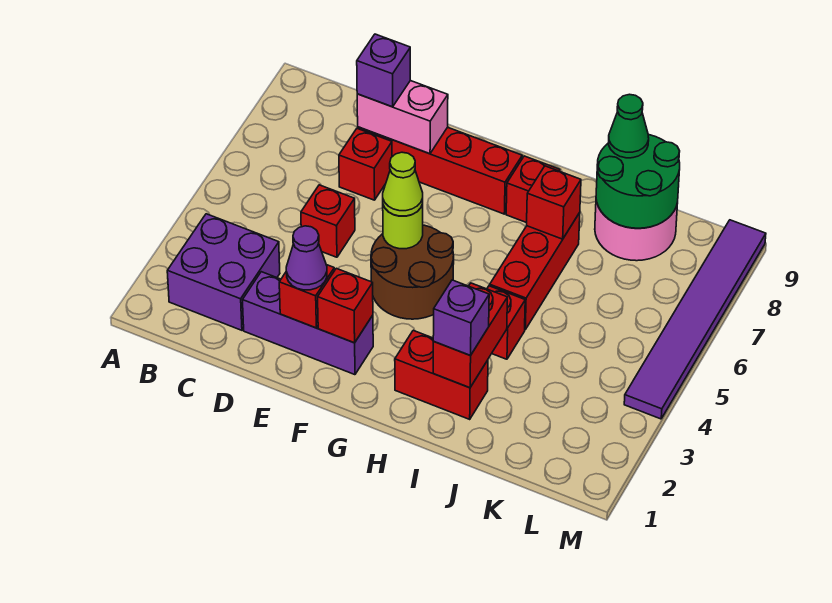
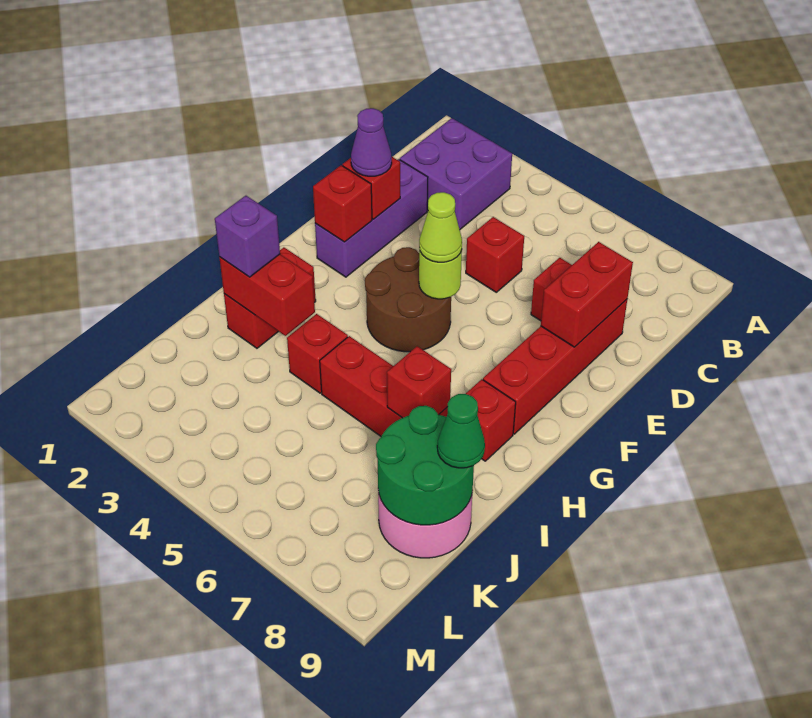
pink brick D8:E8 level 2 -> red brick D8:E8 level 2
purple brick D8 level 3 -> none
purple tile M4:M9 level 1 -> none

